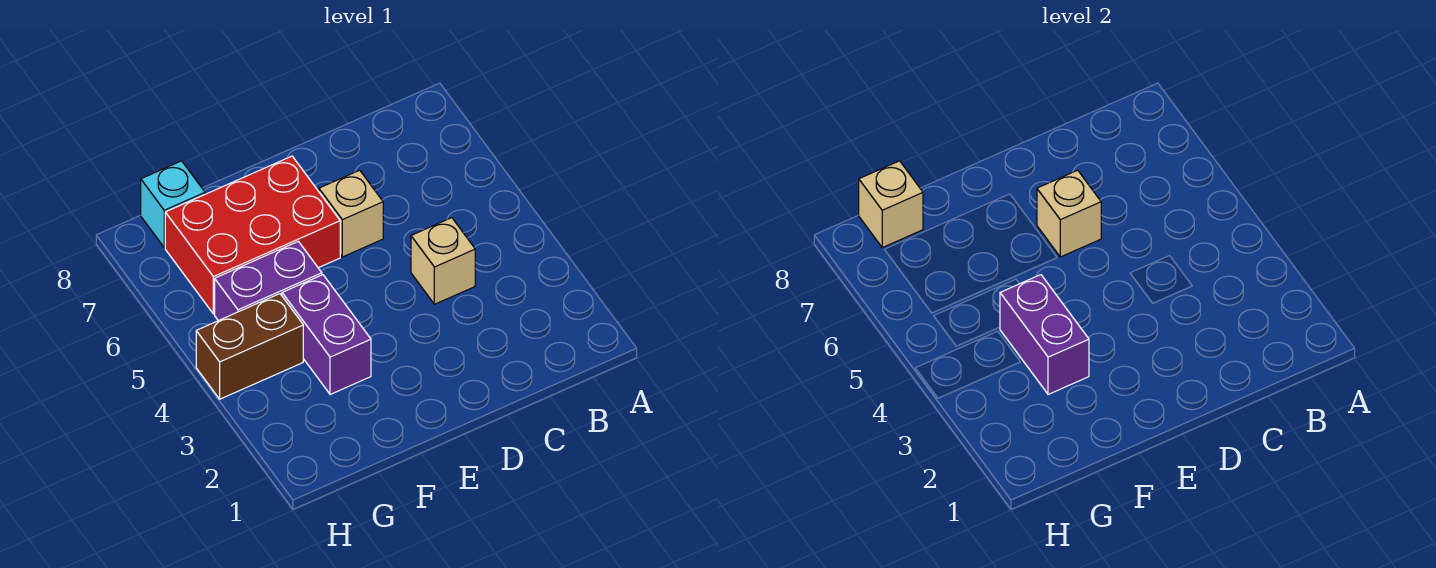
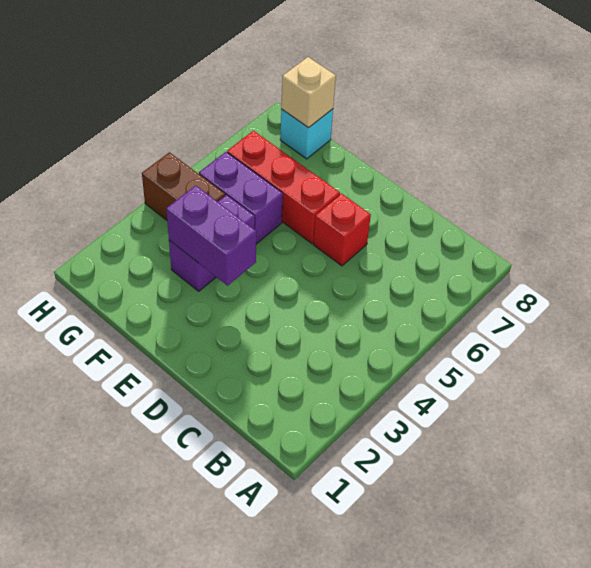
tan brick C4 level 1 -> none
tan brick D6 level 1 -> red brick D6 level 1
tan brick D6 level 2 -> none
red brick E6:G7 level 1 -> red brick E6:G6 level 1
purple brick F3:F4 level 2 -> purple brick E3:F3 level 2

